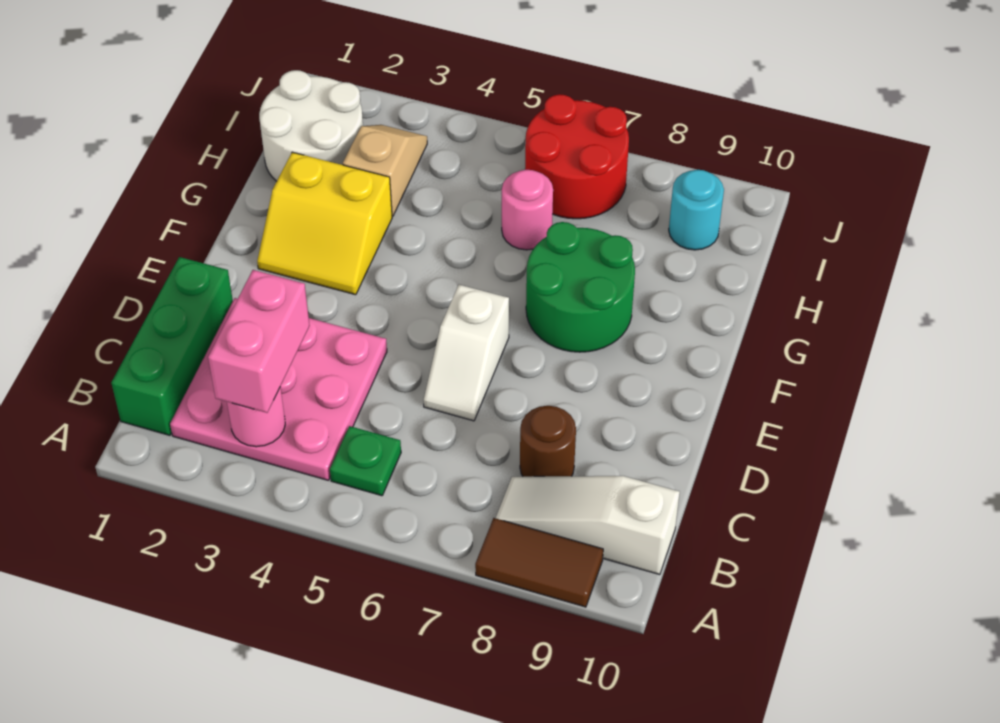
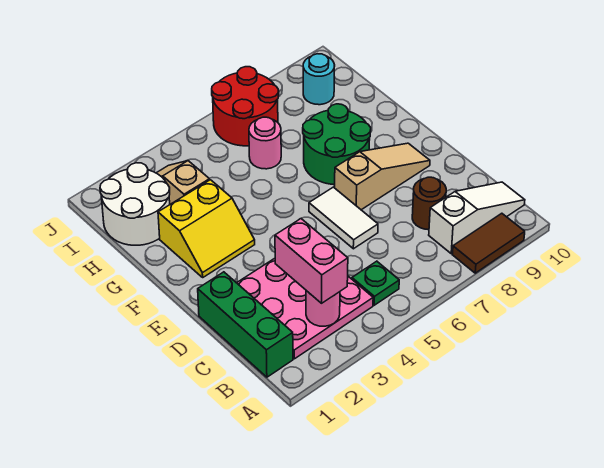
white slope B8:B10 level 1 top 10 -> white slope B8:B10 level 1 top 8
white slope D6:E6 level 1 top E -> white tile D6:E6 level 1
none -> tan slope E7:E9 level 1 top 7

